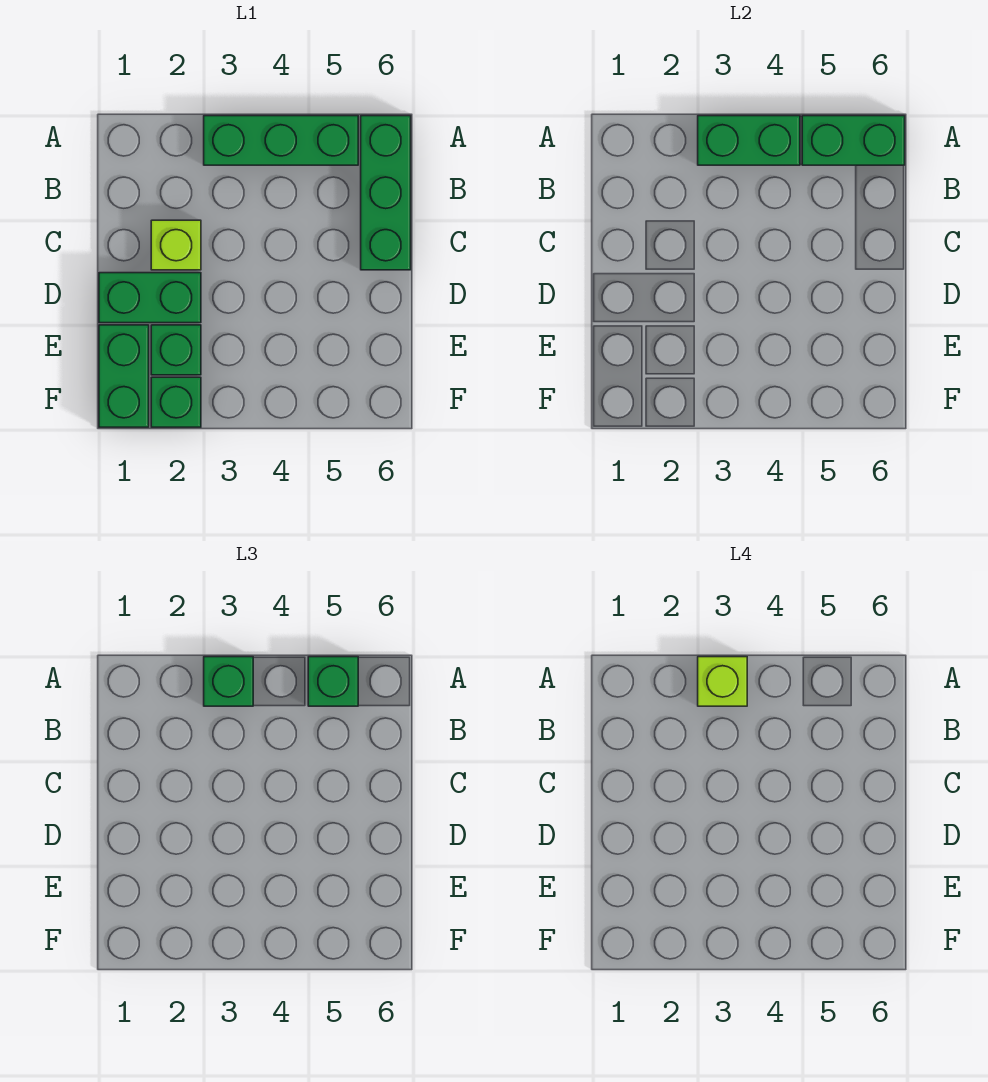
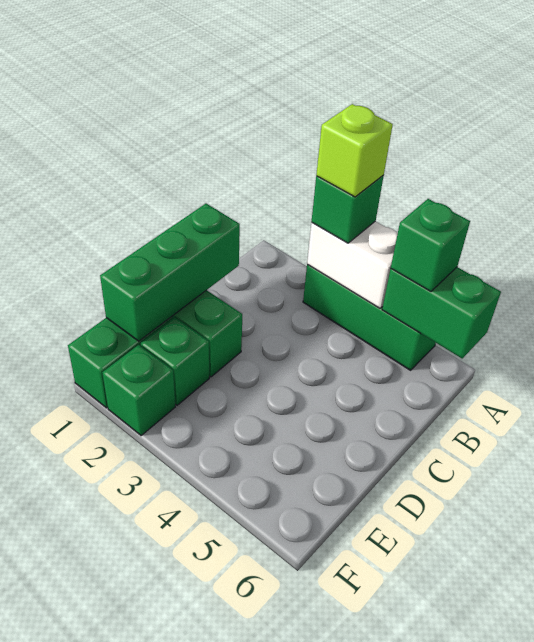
green brick A3:A4 level 2 -> white brick A3:A4 level 2
green brick A6:C6 level 1 -> green brick C1:E1 level 2
lime brick C2 level 1 -> none

